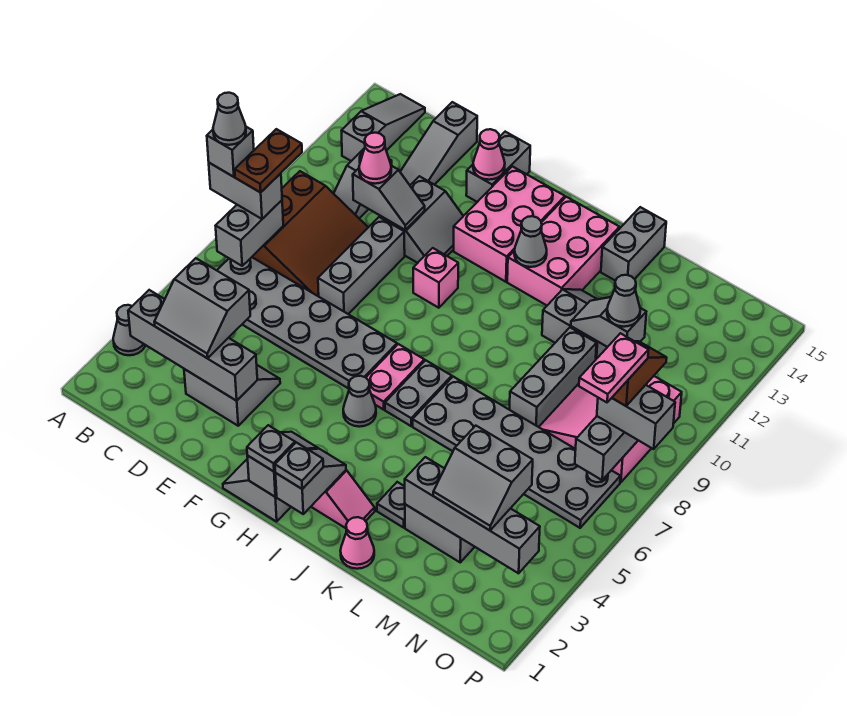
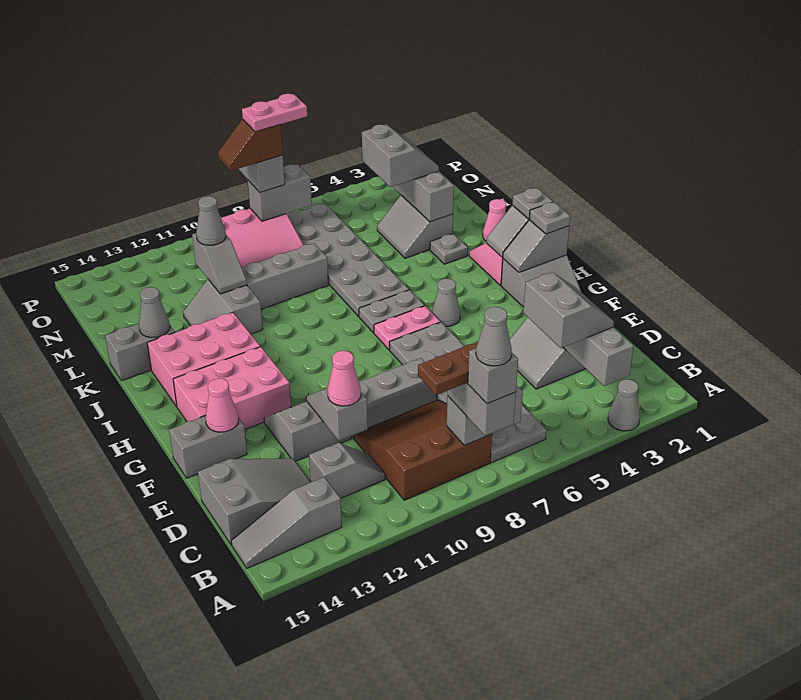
grey slope D13:D15 level 1 top 15 -> grey slope C13:D15 level 1 top 15
pink brick G10 level 1 -> none
grey cone I12 level 2 -> grey cone K14 level 2

